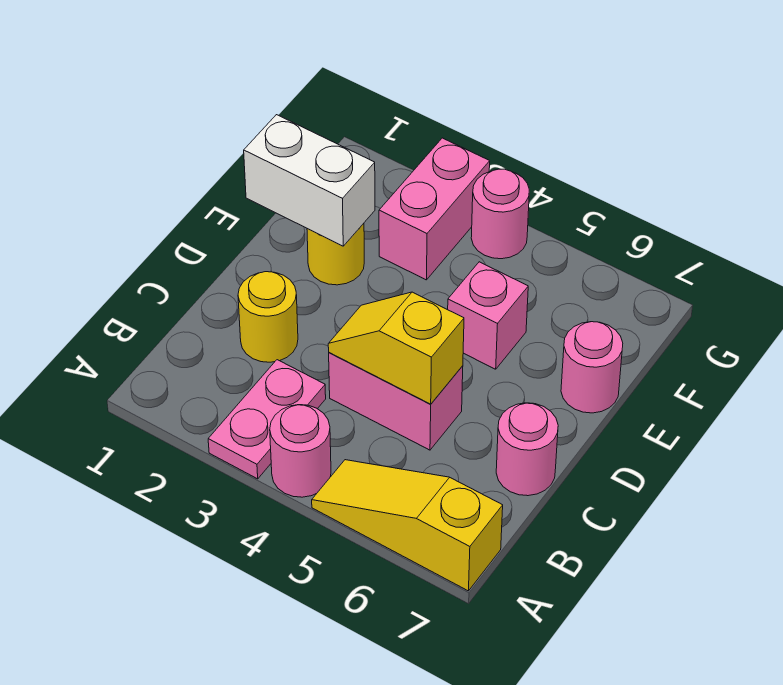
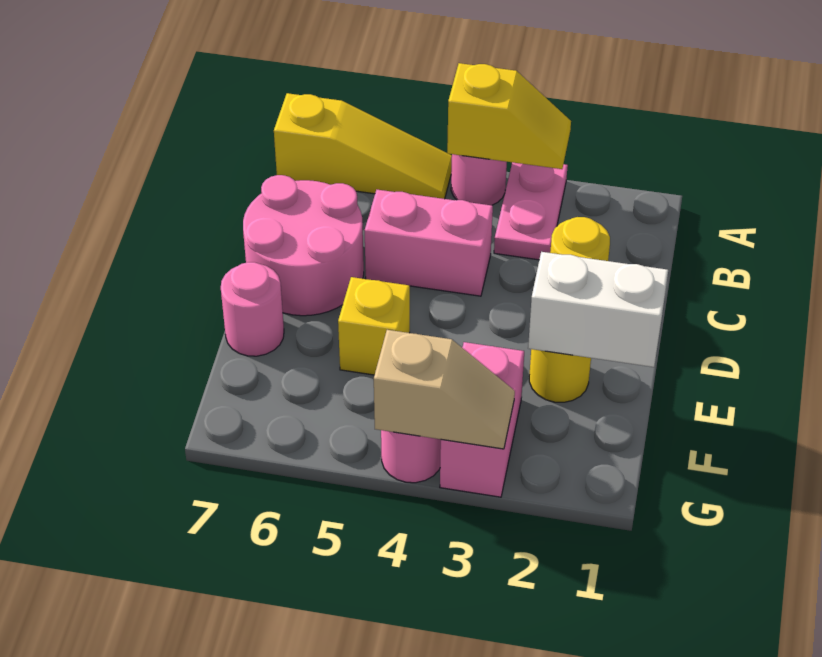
yellow slope C4:C5 level 2 top 5 -> yellow slope A3:A4 level 2 top 4
pink round brick C7 level 1 -> pink round brick C6:D7 level 1
pink brick E5 level 1 -> yellow brick E5 level 1
none -> tan slope G3:G4 level 2 top 4

